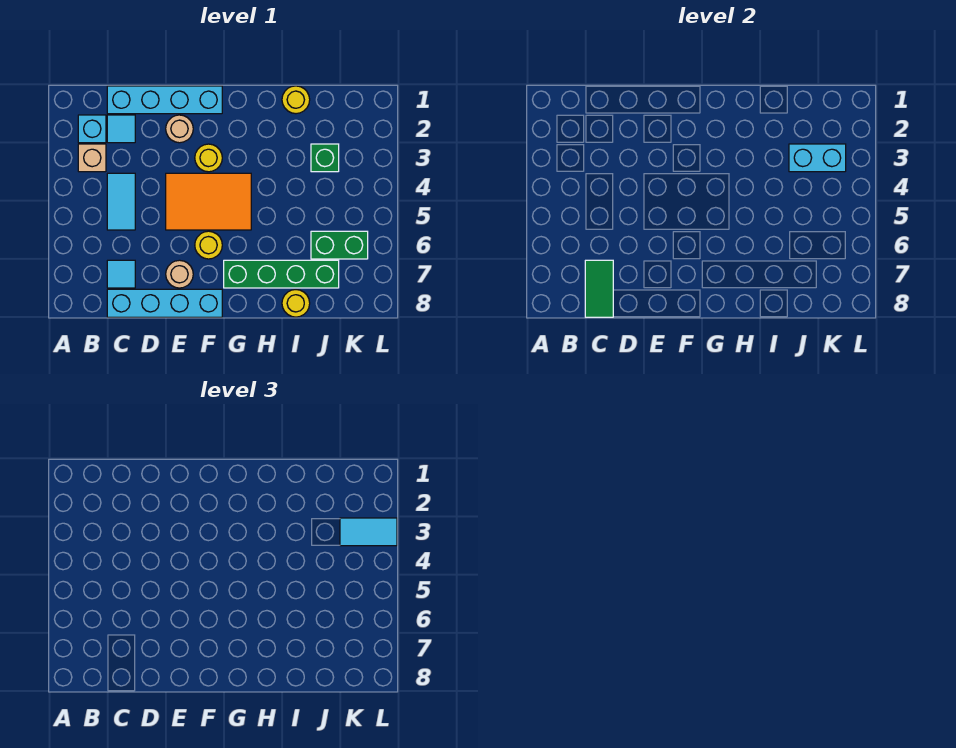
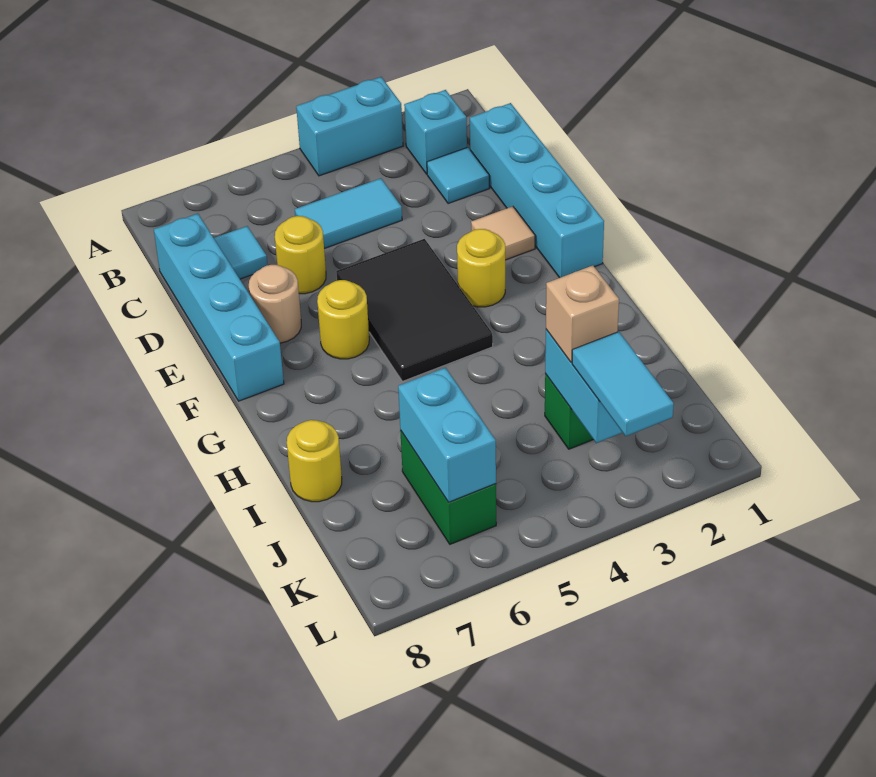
none -> cyan brick A3:A4 level 1
tan brick B3 level 1 -> tan brick J3 level 3
green tile C7:C8 level 2 -> none
tan round brick E2 level 1 -> tan tile E2 level 1
orange tile E4:G5 level 1 -> black tile E4:G5 level 1
green brick G7:J7 level 1 -> none
yellow round brick I1 level 1 -> yellow round brick D6 level 1
none -> cyan brick J6:K6 level 2

